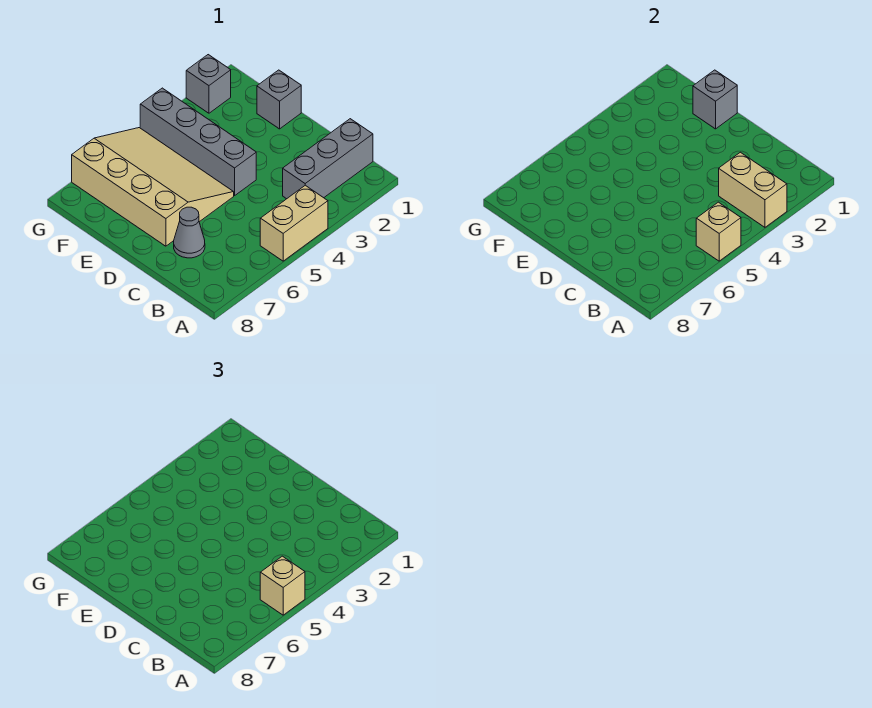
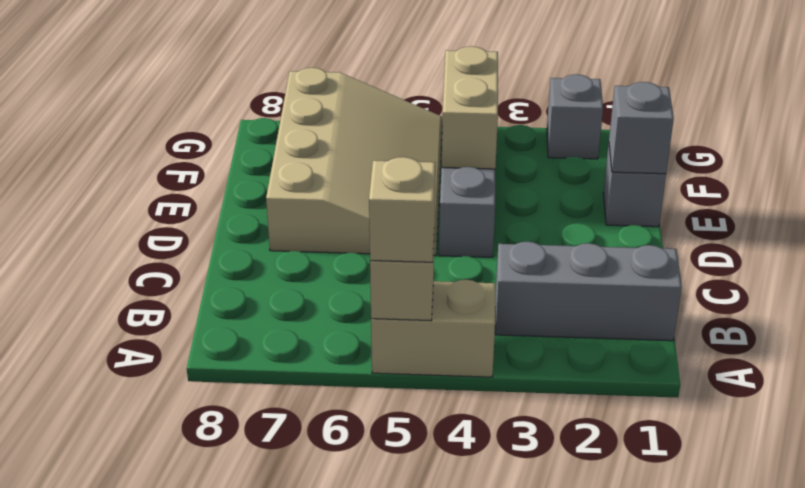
tan brick A3:B3 level 2 -> tan brick E4:F4 level 2
grey cone C7 level 1 -> none

